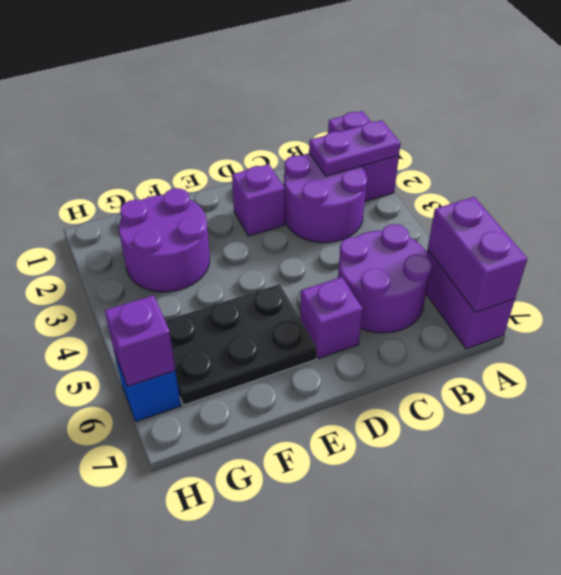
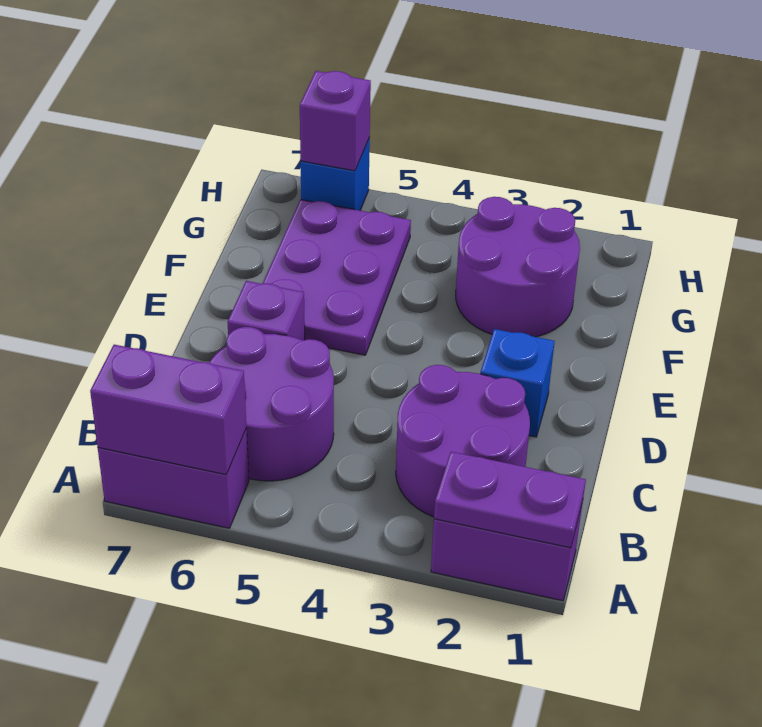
purple plate A2:B2 level 2 -> purple plate A1:A2 level 2
purple brick D2 level 1 -> blue brick D2 level 1
black plate E5:G6 level 1 -> purple plate E5:G6 level 1

